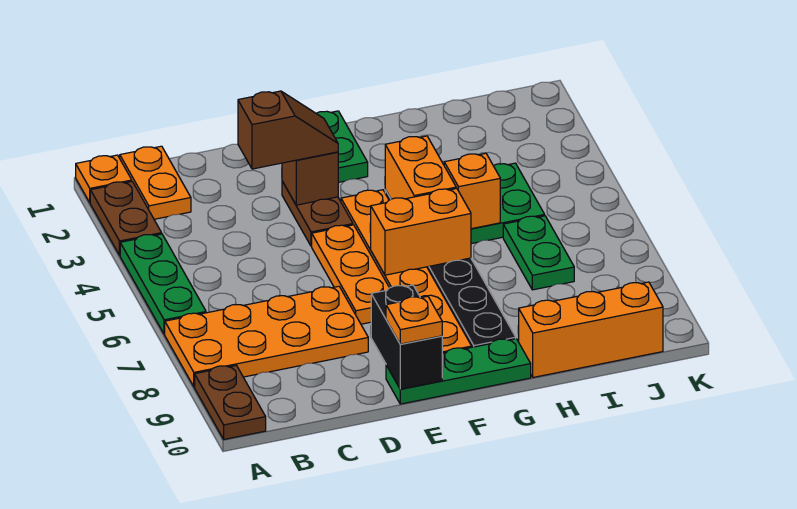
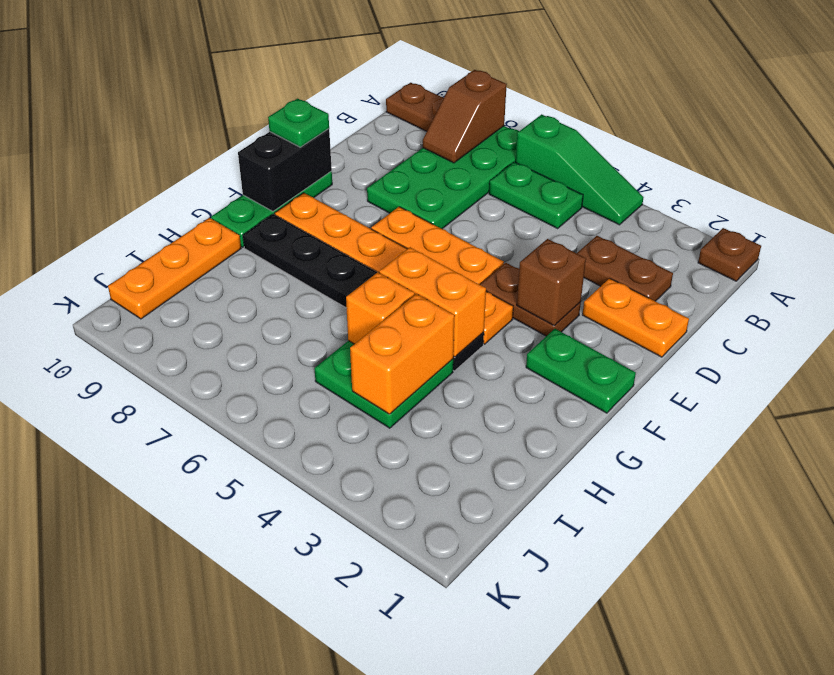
orange plate A1 level 1 -> brown plate A1 level 1
brown plate A2:A3 level 1 -> brown plate C2:C3 level 1
green plate A4:A6 level 1 -> green slope A4:A6 level 1 top 6
orange plate A7:D8 level 1 -> green plate A7:D8 level 1
orange plate B1:B2 level 1 -> orange plate D1:D2 level 1
brown slope D3:E3 level 3 top D -> brown slope A8:B8 level 2 top A
black brick E9:E10 level 2 -> black brick E10:F10 level 2
orange plate E10 level 3 -> green plate E10 level 3
orange brick F6:G6 level 2 -> orange brick H4:I4 level 2
orange brick H10:J10 level 1 -> orange plate H10:J10 level 1
green plate I6:I7 level 1 -> green plate B5:B6 level 1

